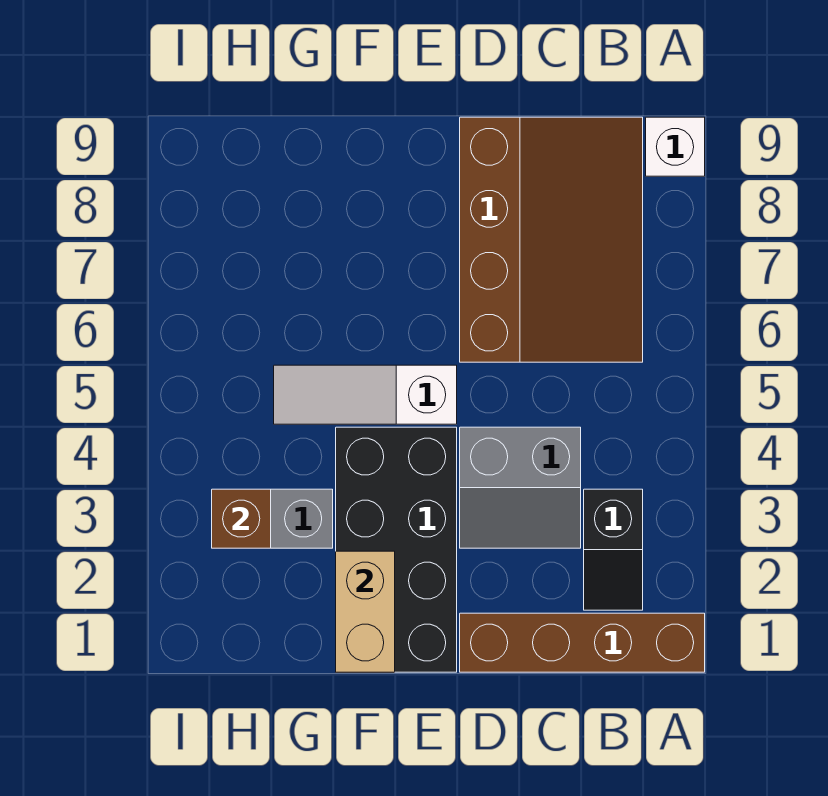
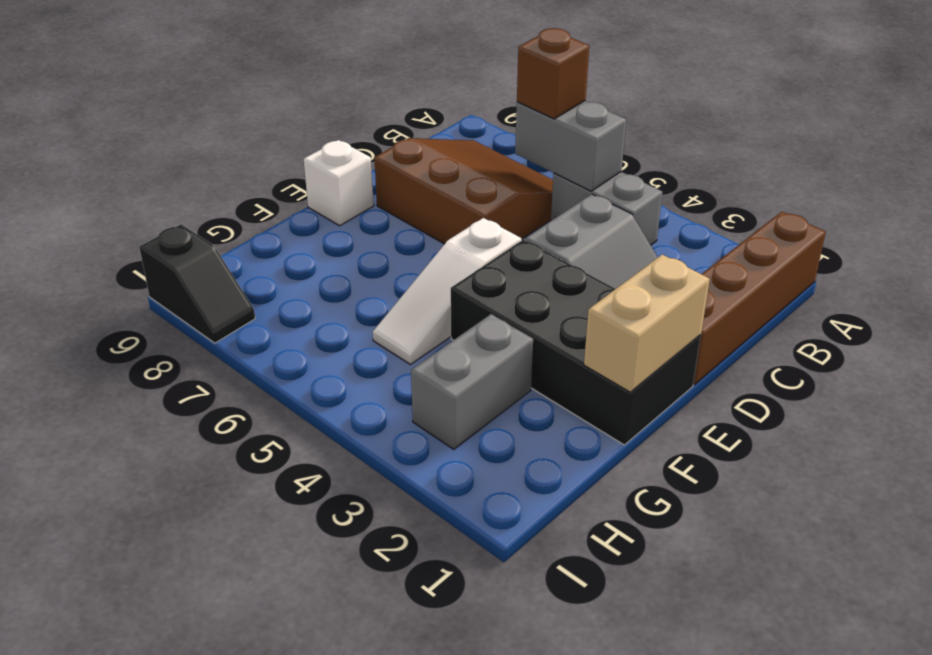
white brick A9 level 1 -> white brick E9 level 1
black slope B2:B3 level 1 top 3 -> black slope I8:I9 level 1 top 9
none -> grey brick B4:B5 level 1
none -> grey brick B5:B6 level 2
brown slope B6:D9 level 1 top D -> brown slope B6:D8 level 1 top D
tan brick F1:F2 level 2 -> tan brick E1:F1 level 2
brown brick H3 level 2 -> brown brick B6 level 3

